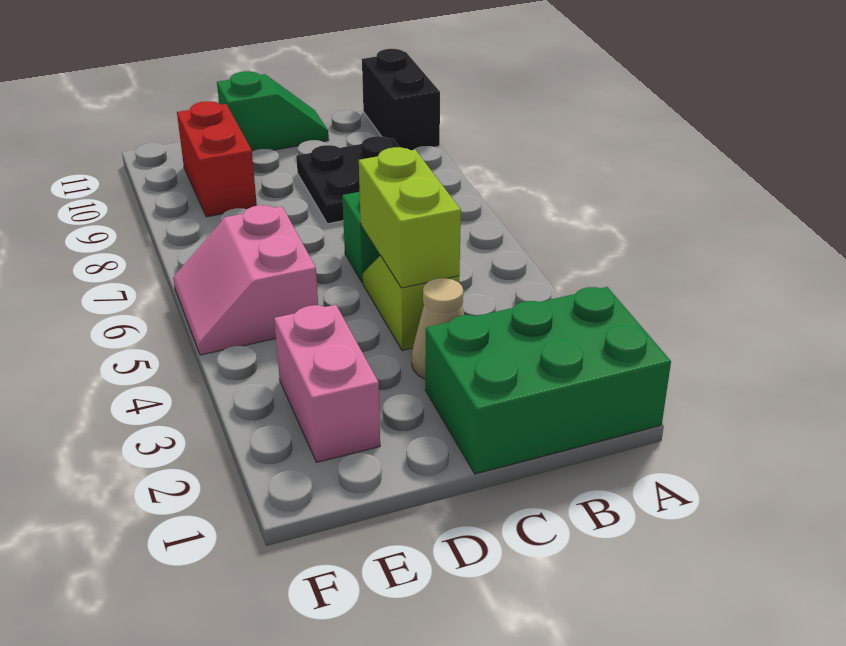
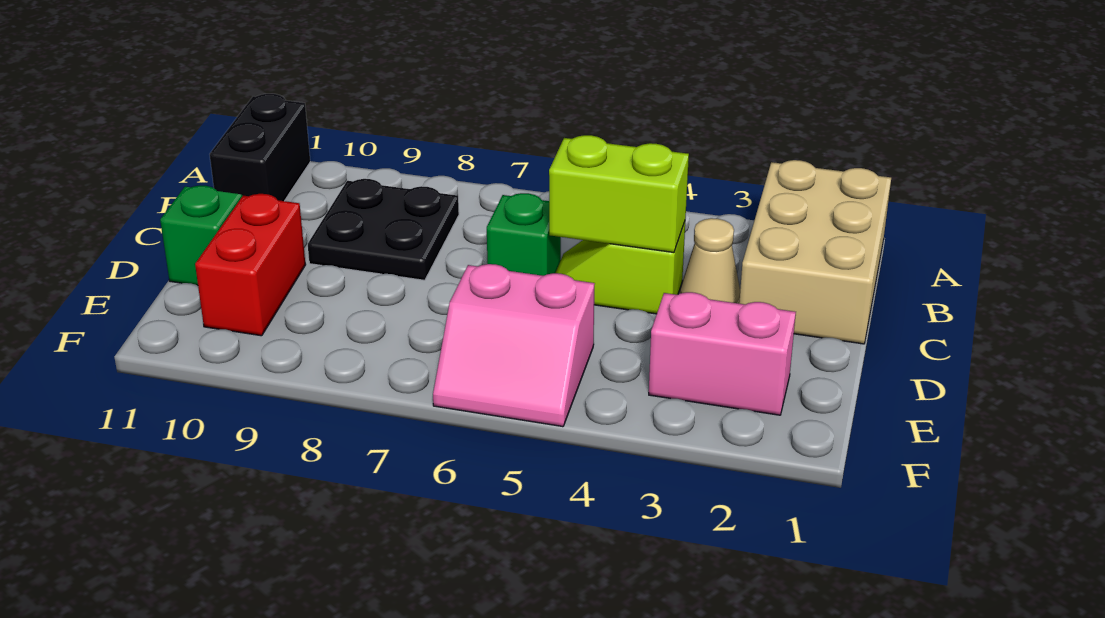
green brick A1:C2 level 1 -> tan brick A1:C2 level 1
black brick A10:A11 level 1 -> black brick A11:B11 level 1
red brick E9:E10 level 1 -> red brick D10:E10 level 1

